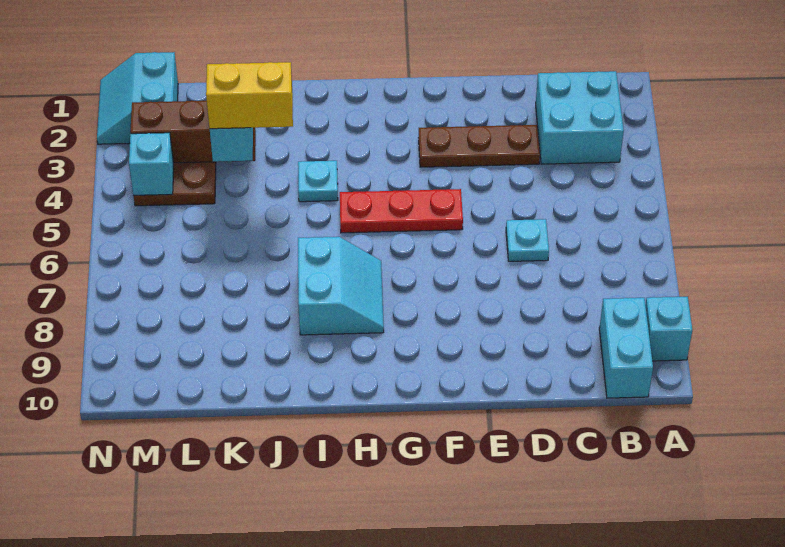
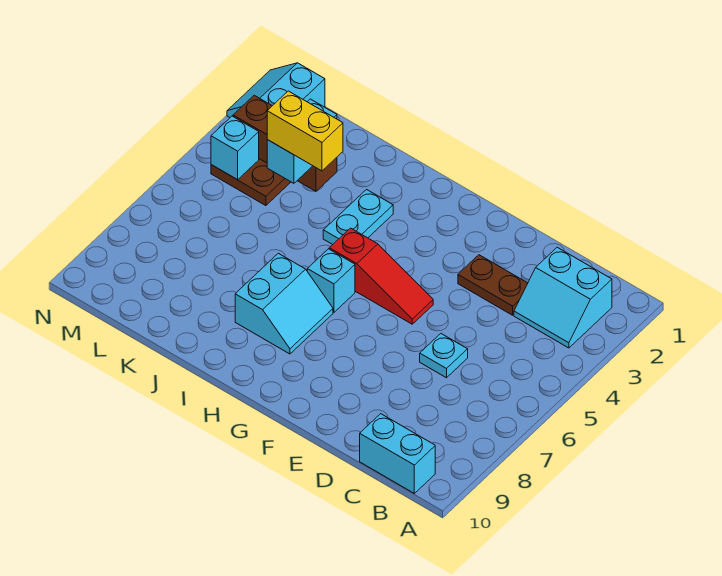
cyan brick A9 level 1 -> cyan brick H6 level 1
cyan brick B2:C3 level 1 -> cyan slope B2:C3 level 1 top 2
cyan brick B9:B10 level 1 -> cyan brick B10:C10 level 1
brown plate D3:F3 level 1 -> brown plate D3:E3 level 1
red plate F5:H5 level 1 -> red slope F5:H5 level 1 top H
cyan plate I4 level 1 -> cyan plate I3:I4 level 1

